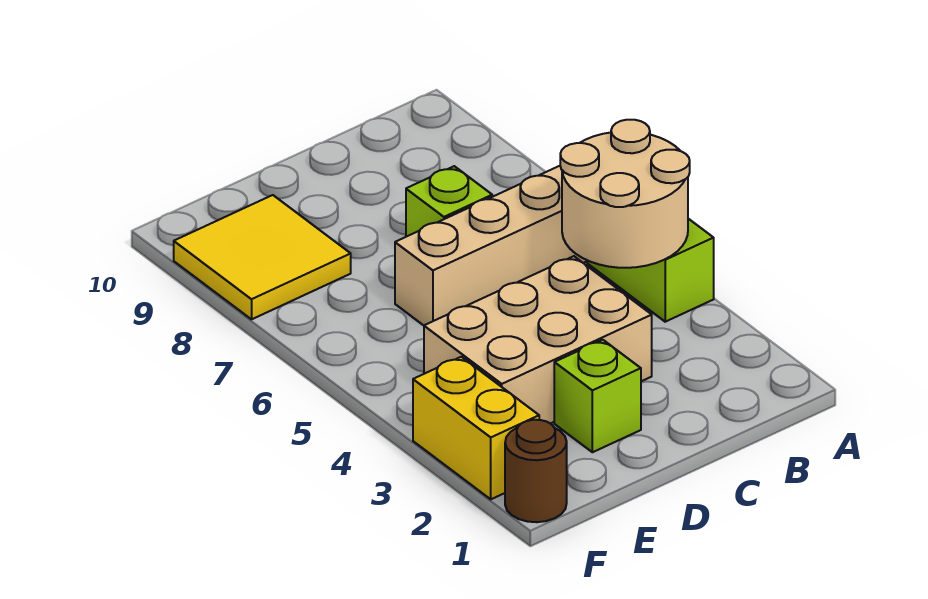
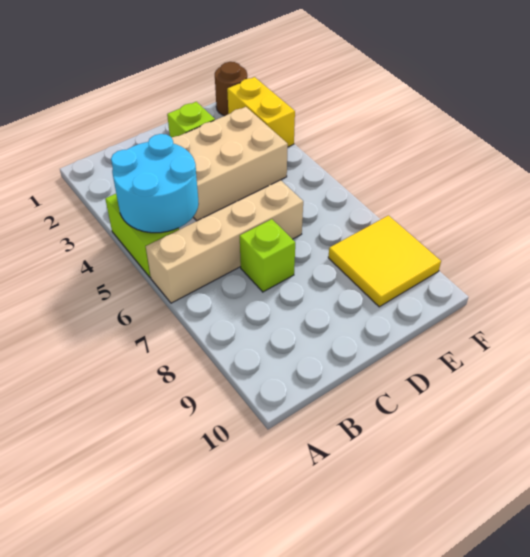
tan round brick A4:B5 level 2 -> cyan round brick A4:B5 level 2

